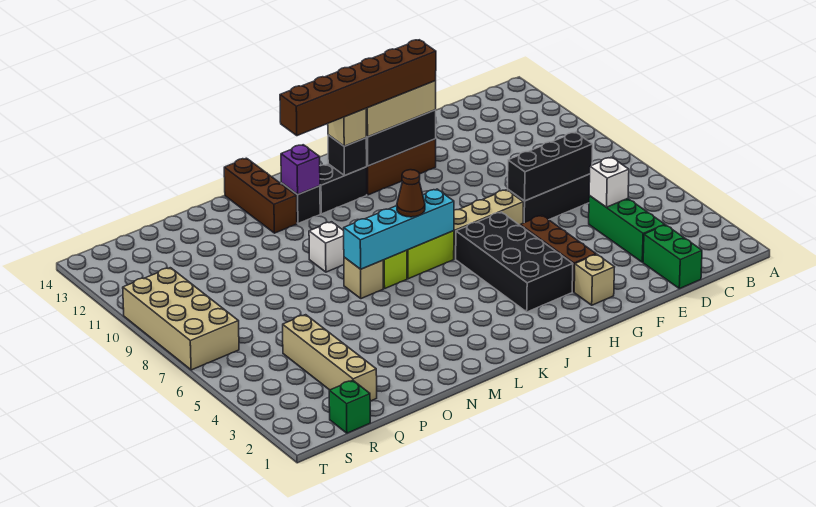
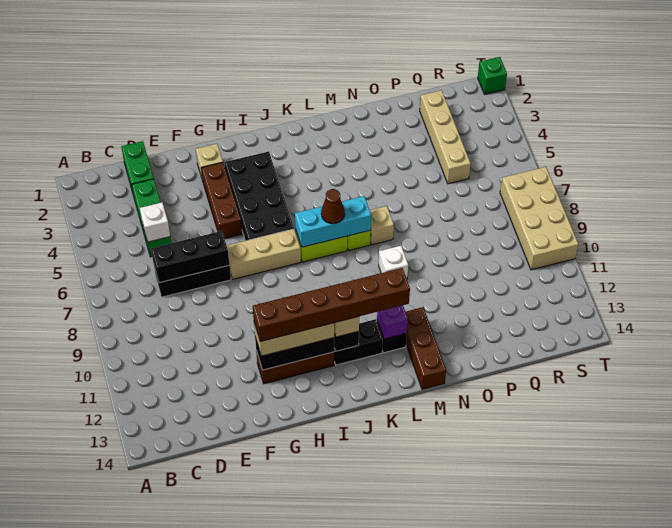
cyan brick J7:M7 level 2 -> cyan brick J7:L7 level 2
green brick R1 level 1 -> green brick T1 level 1

